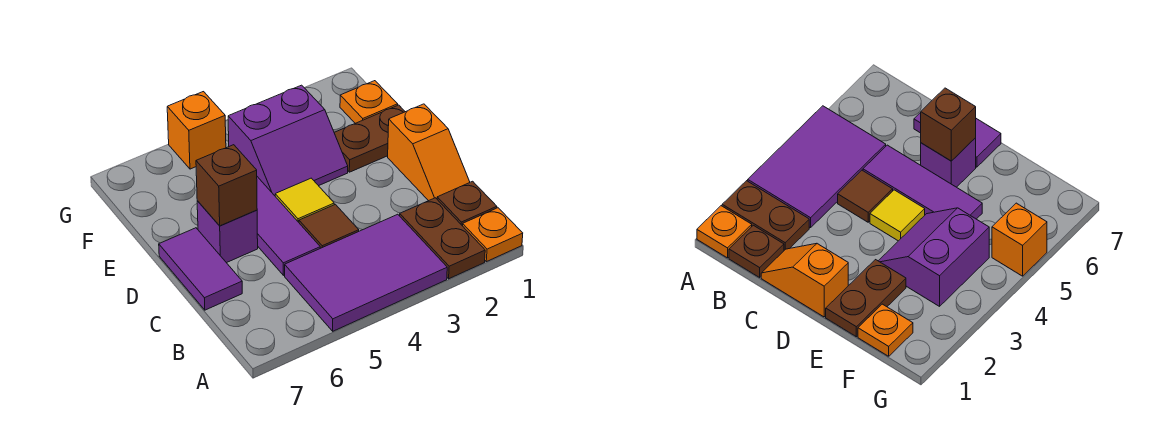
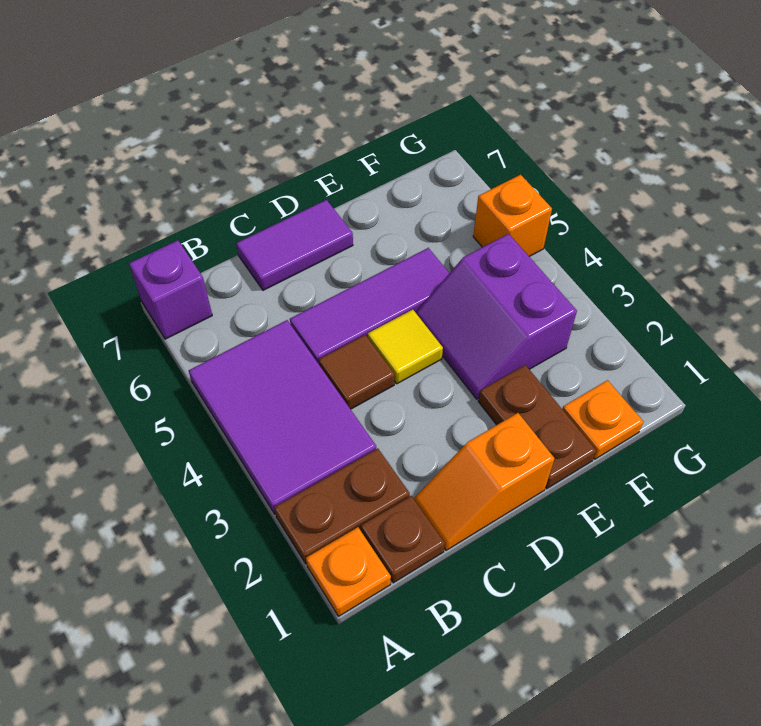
purple brick D6 level 1 -> purple brick A7 level 1
brown brick D6 level 2 -> none

